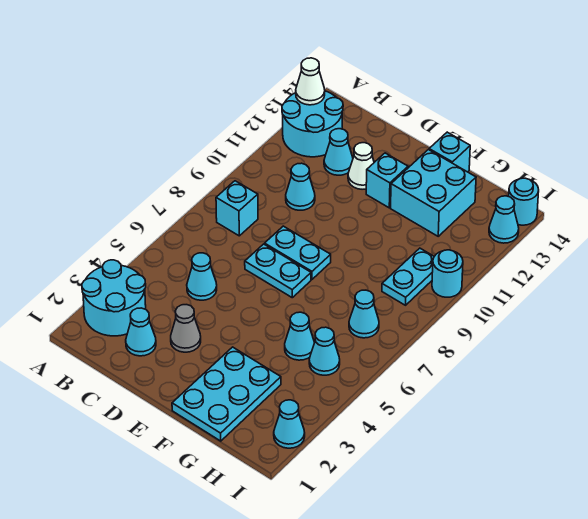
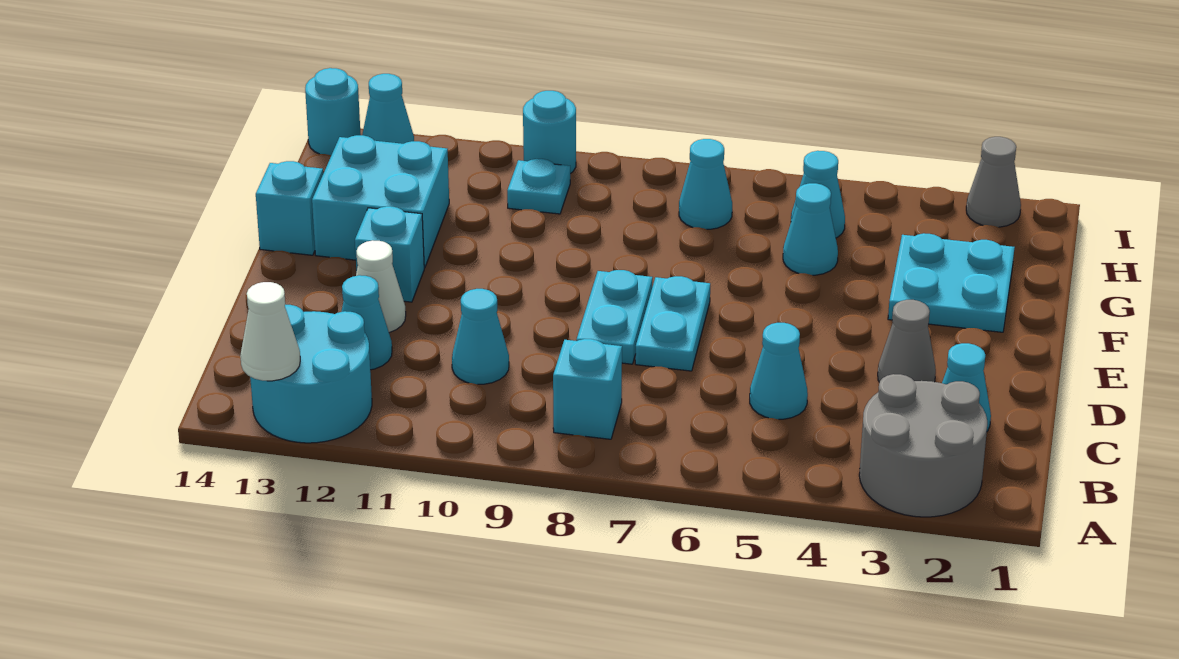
cyan round brick A2:B3 level 1 -> grey round brick A2:B3 level 1
cyan plate F1:G3 level 1 -> cyan plate F2:G3 level 1
cyan plate H9:H10 level 1 -> cyan plate H10 level 1
cyan cone I2 level 1 -> grey cone I2 level 1

